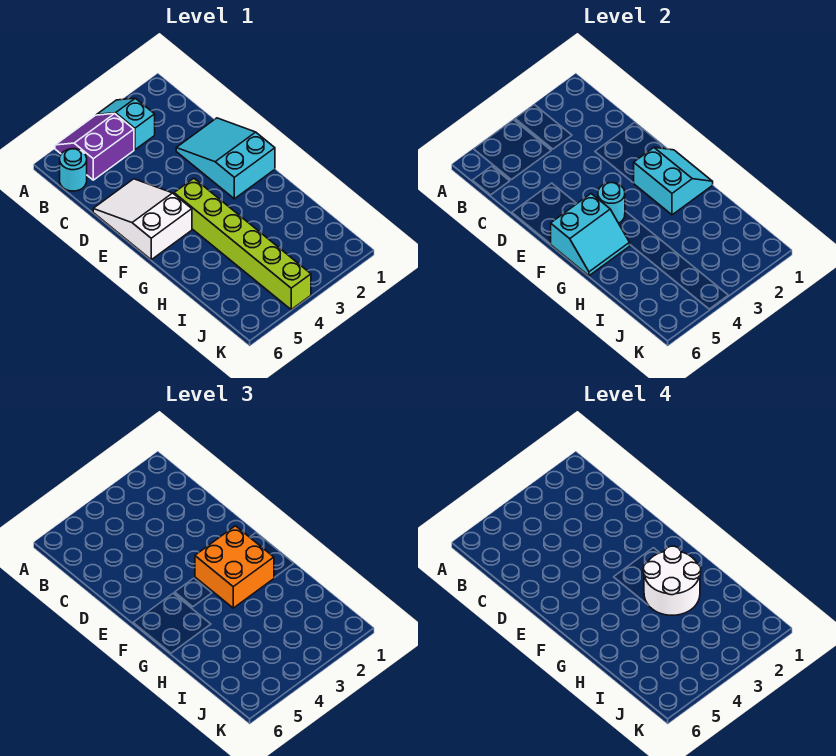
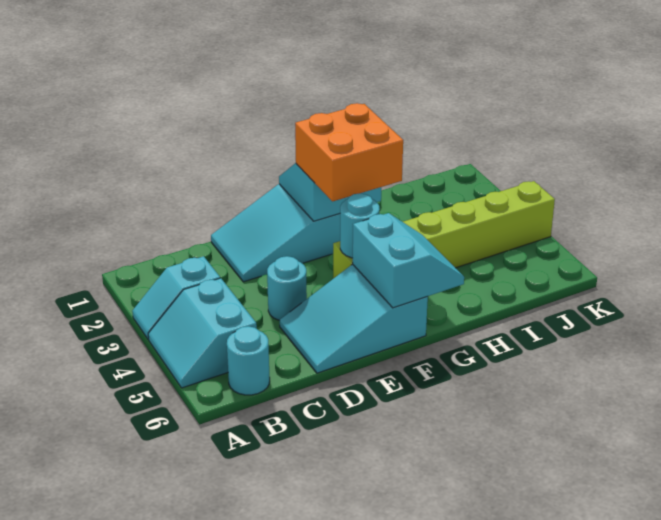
purple slope A4:B5 level 1 top B -> cyan slope A4:B5 level 1 top B
none -> cyan round brick D4 level 1
white slope D5:F6 level 1 top F -> cyan slope D5:F6 level 1 top F
white round brick G2:H3 level 4 -> none

